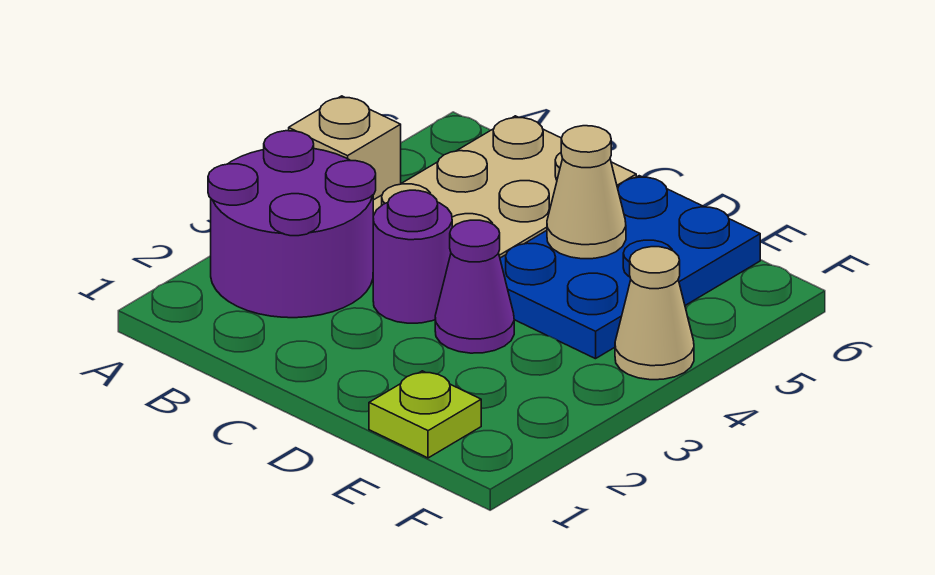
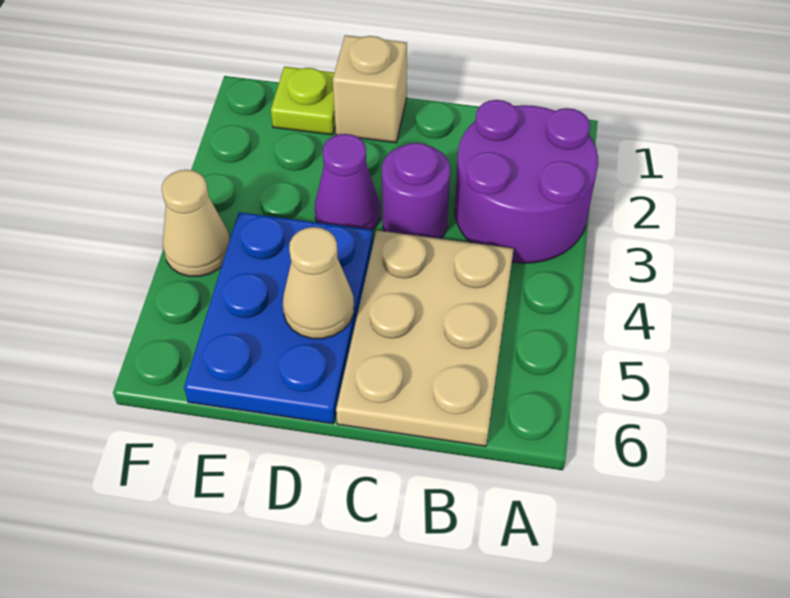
tan brick A4 level 1 -> tan brick D1 level 1

